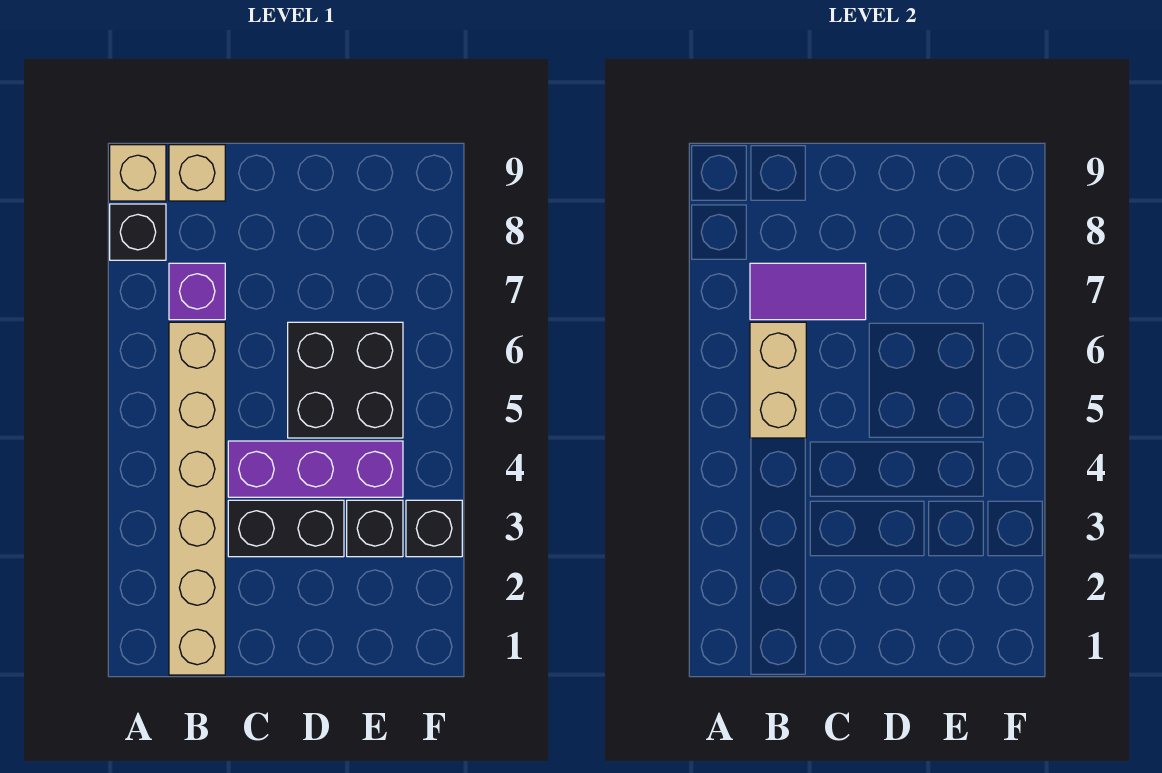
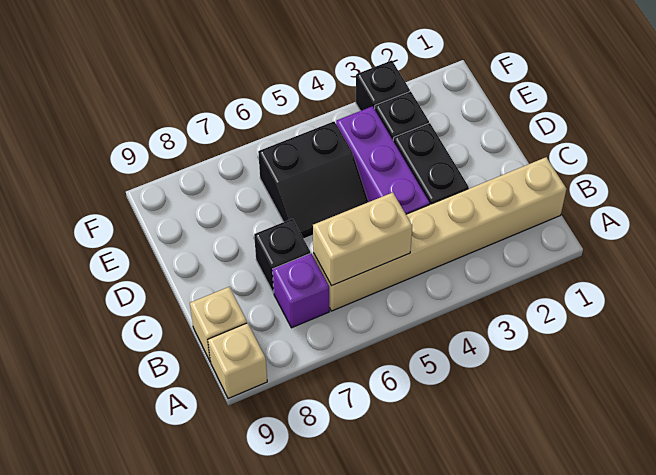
black brick A8 level 1 -> black brick C7 level 1
purple tile B7:C7 level 2 -> none
black brick D5:E6 level 1 -> black slope D5:E6 level 1 top E

